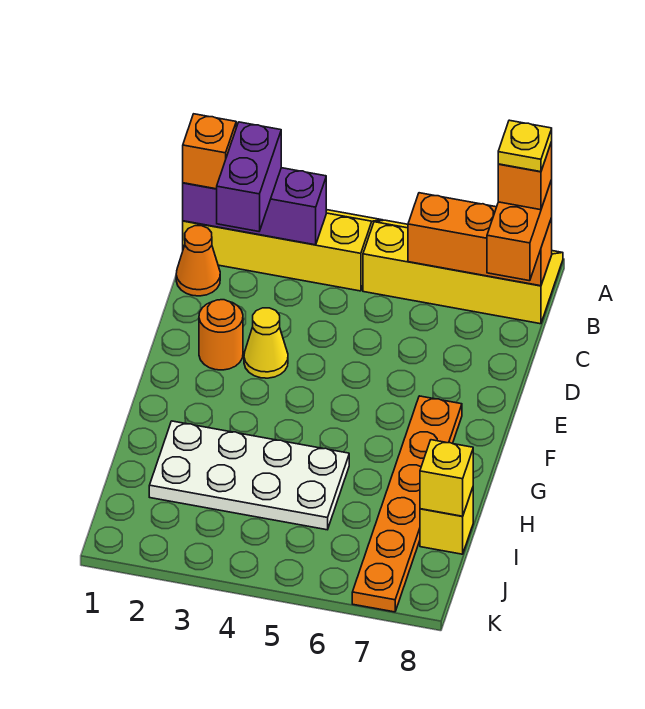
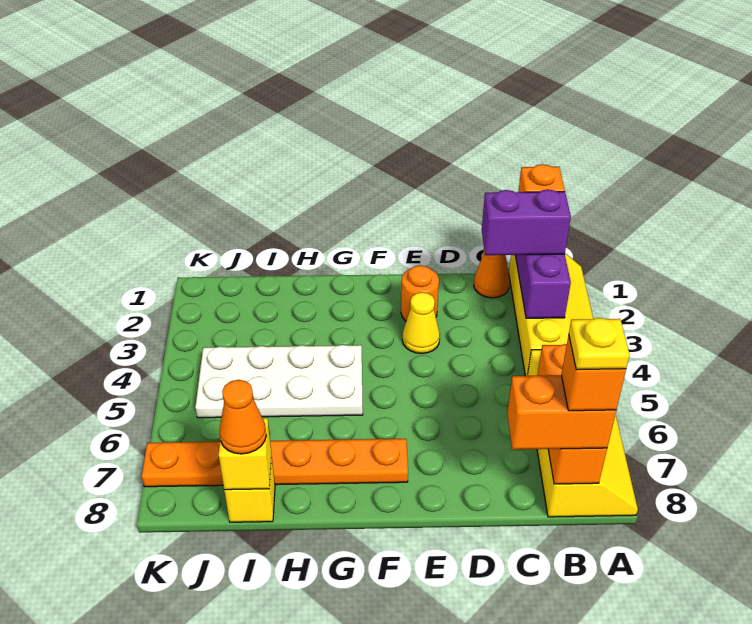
white plate H2:I5 level 1 -> white plate G4:J5 level 1
none -> orange cone I8 level 3

